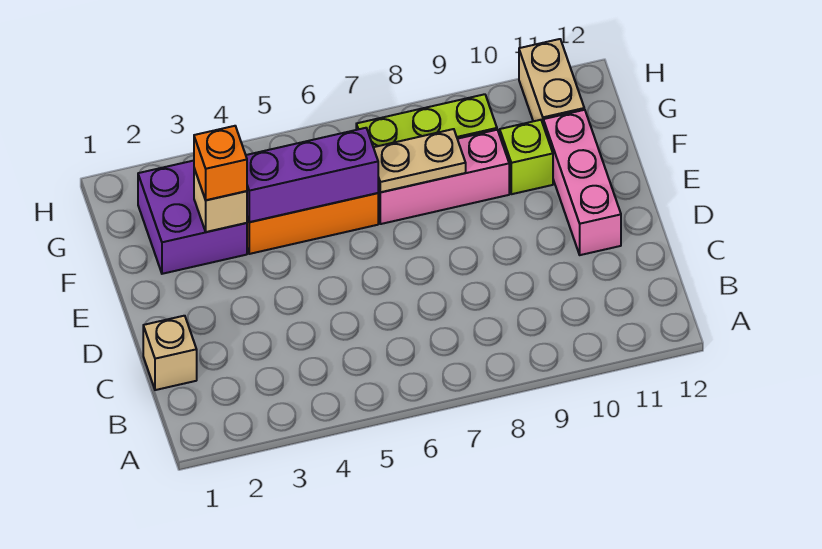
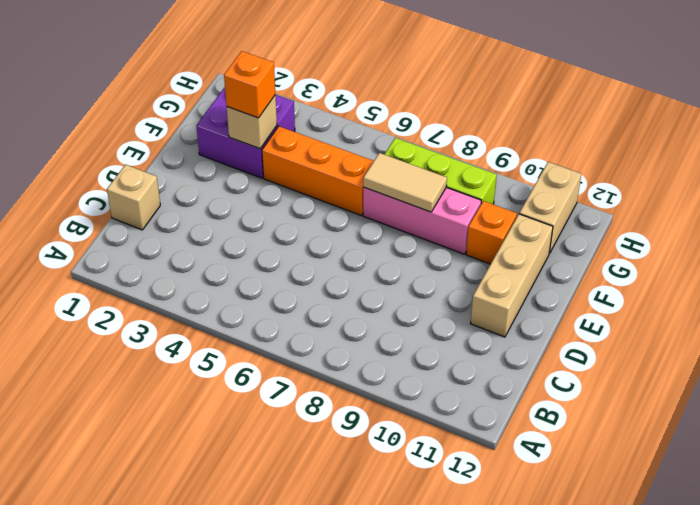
pink brick D11:F11 level 1 -> tan brick D11:F11 level 1
purple brick F4:F6 level 2 -> none
tan plate F7:F8 level 2 -> tan tile F7:F8 level 2
lime brick F10 level 1 -> orange brick F10 level 1

